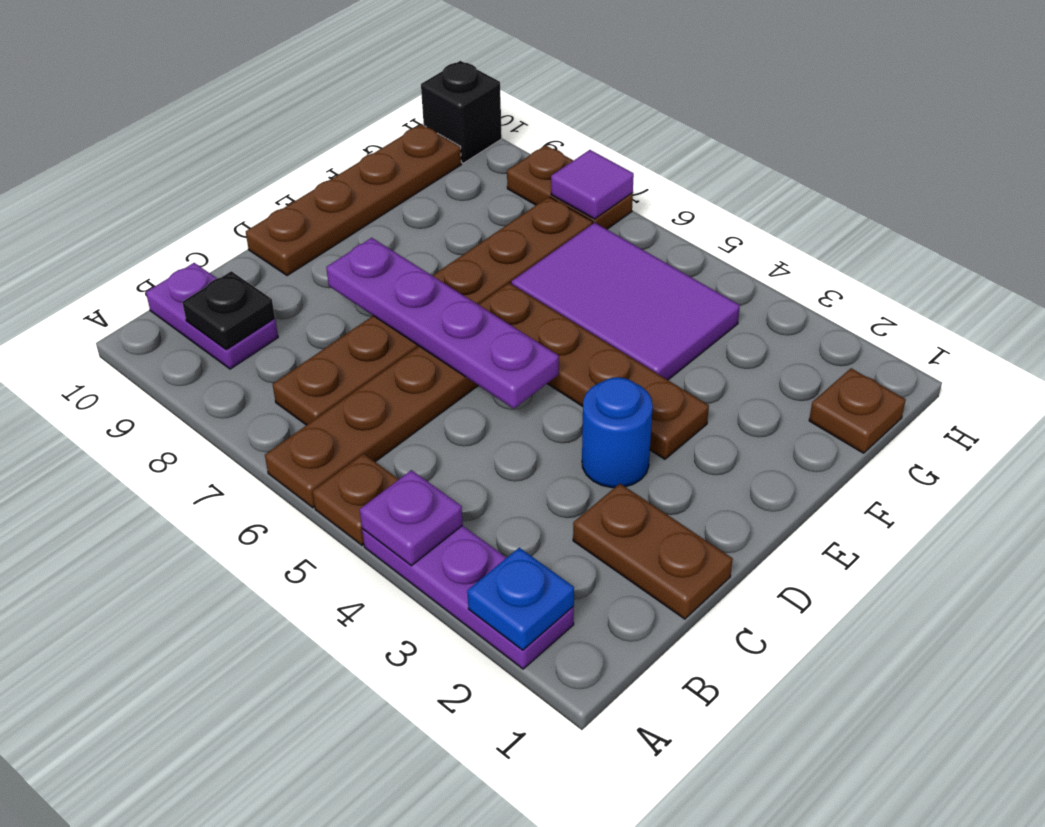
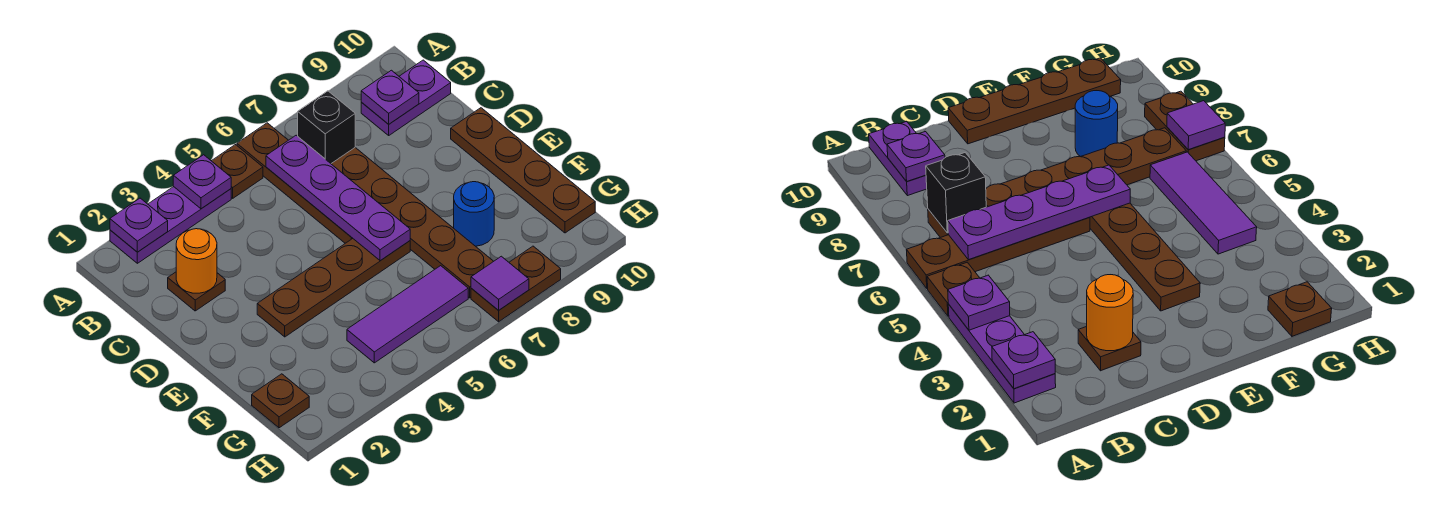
blue plate A2 level 2 -> purple plate A2 level 2
black plate B9 level 2 -> purple plate B9 level 2
brown plate C1:C2 level 1 -> brown plate C2 level 1
none -> orange round brick C2 level 2
blue round brick D3 level 1 -> blue round brick F8 level 1
purple plate D5:D8 level 2 -> purple plate B6:E6 level 2
purple tile F4:G6 level 1 -> purple tile G4:G6 level 1
black brick H10 level 1 -> black brick B7 level 2

